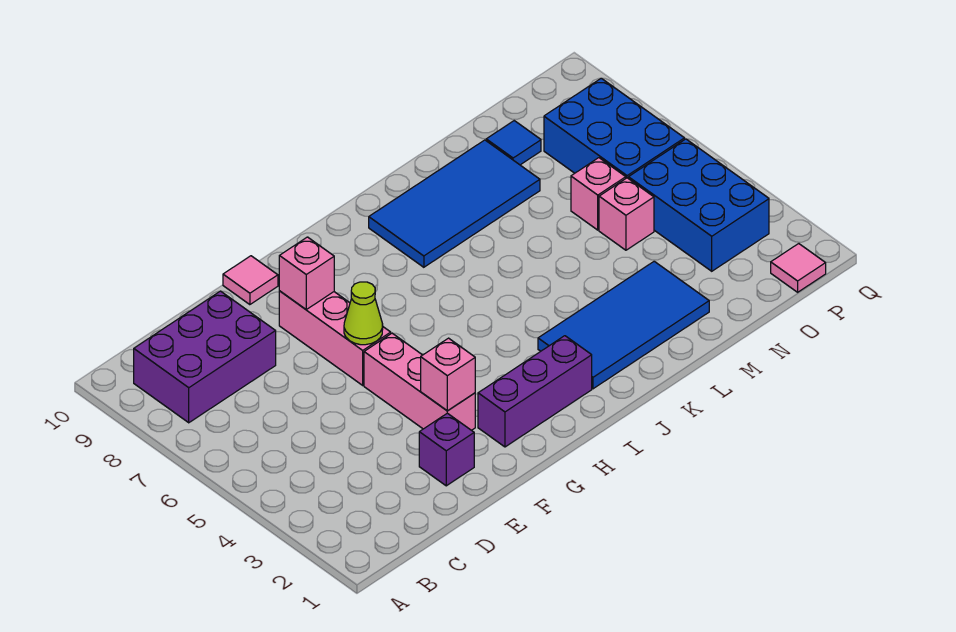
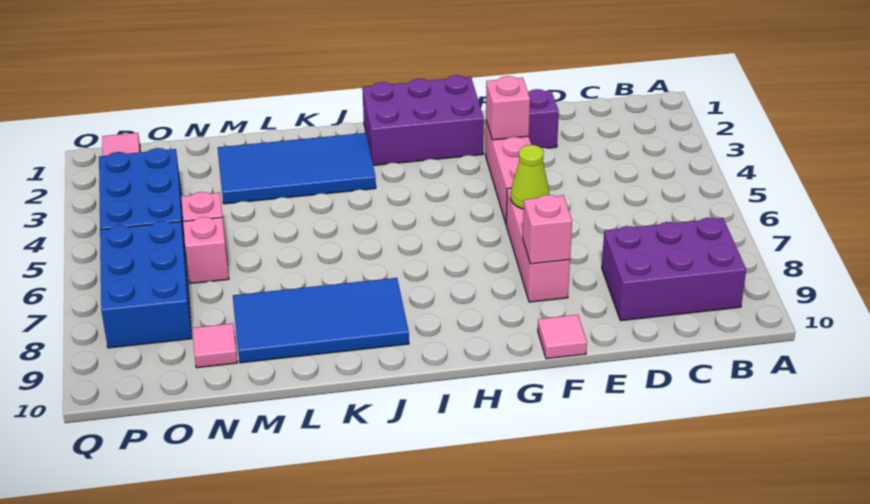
purple brick G2:I2 level 1 -> purple brick G1:I2 level 1
blue tile N9 level 1 -> pink tile N9 level 1

